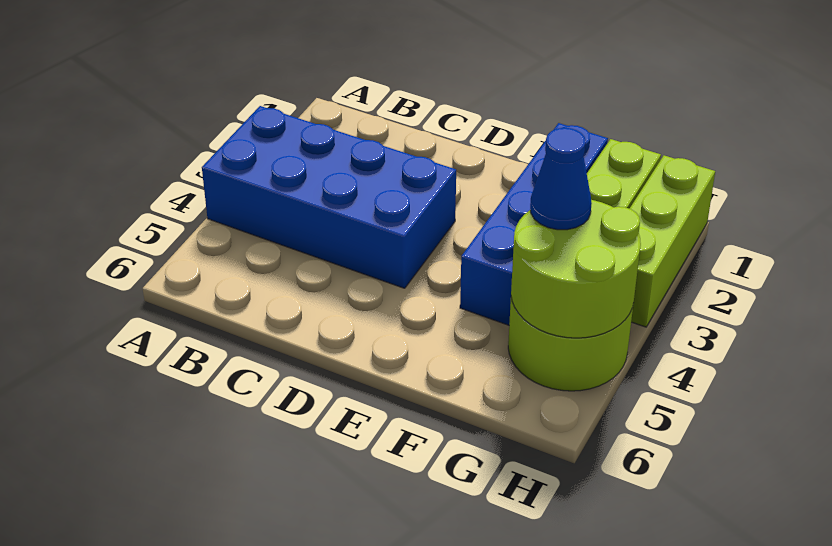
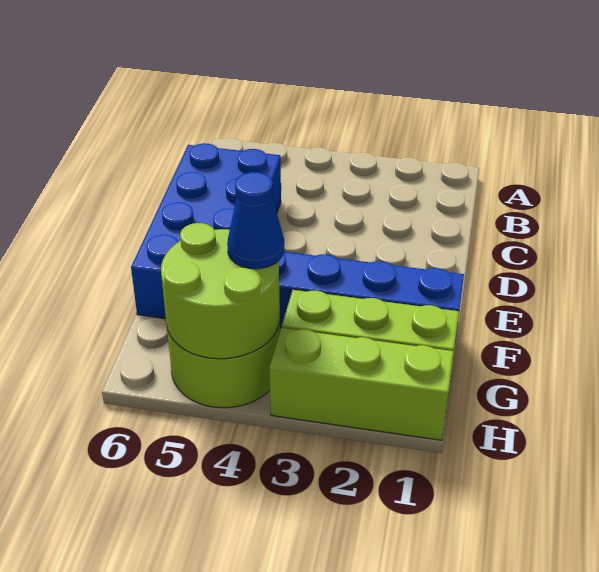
blue brick A3:D4 level 1 -> blue brick C5:F6 level 1

